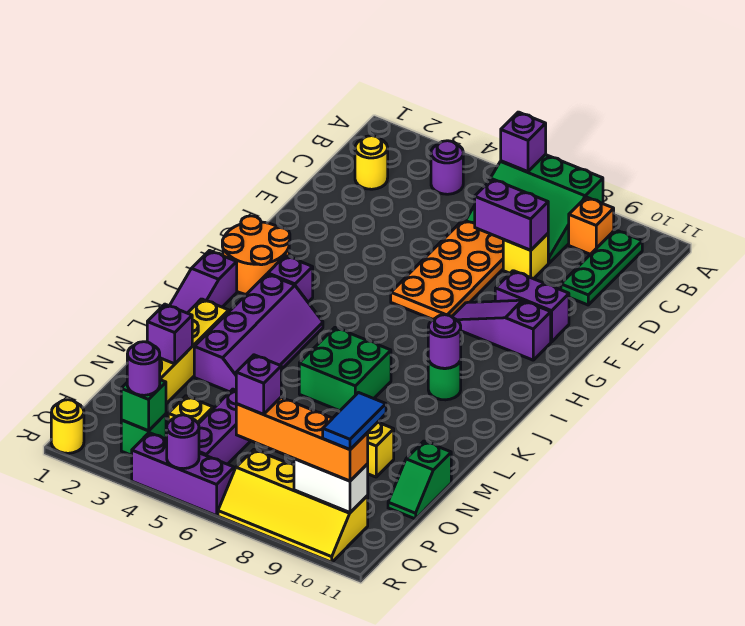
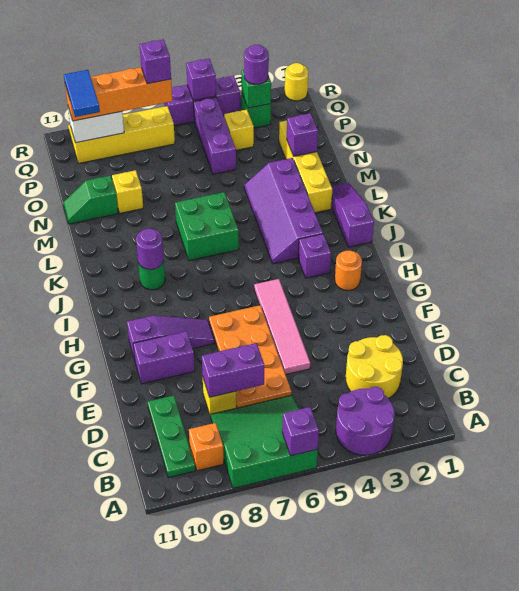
purple round brick B4 level 1 -> purple round brick A3:B4 level 1
yellow round brick C2 level 1 -> yellow round brick C2:D3 level 1
none -> pink tile E5:H5 level 1
orange round brick H1:I2 level 1 -> orange round brick H2 level 1
green slope N11:O11 level 1 top N -> green slope N10:N11 level 1 top 10
purple round brick R5 level 2 -> purple brick R5 level 2

